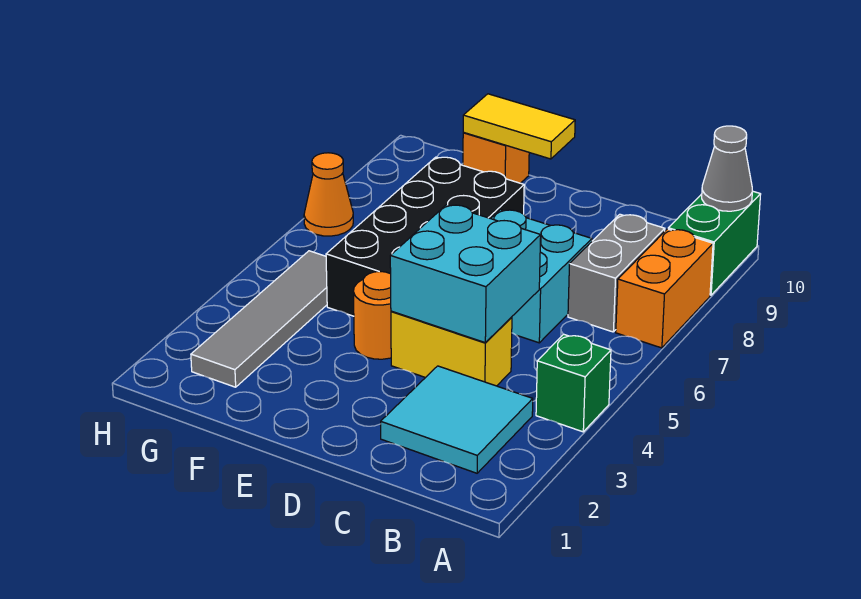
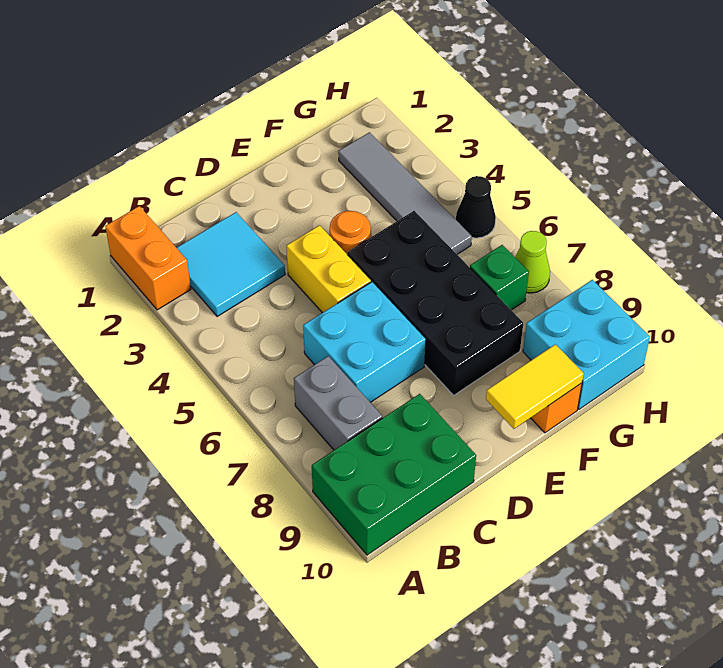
green brick A4 level 1 -> green brick G7 level 1
orange brick A7:A8 level 1 -> orange brick A1:A2 level 1
green brick A9:A10 level 1 -> green brick A9:C10 level 1
grey cone A10 level 2 -> none
yellow brick C4:D4 level 1 -> yellow brick D4:D5 level 1
cyan brick C4:D5 level 2 -> cyan brick G9:H10 level 1
none -> black cone H5 level 1
orange cone H7 level 1 -> lime cone H7 level 1

